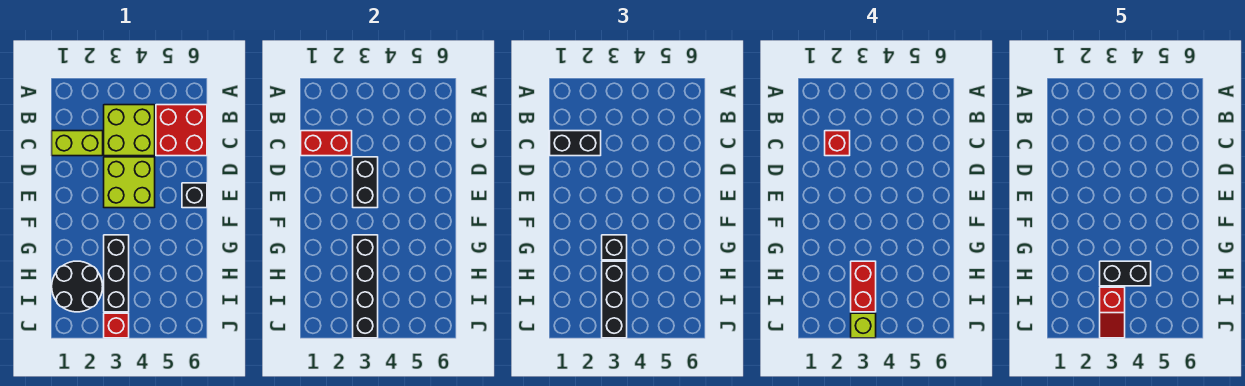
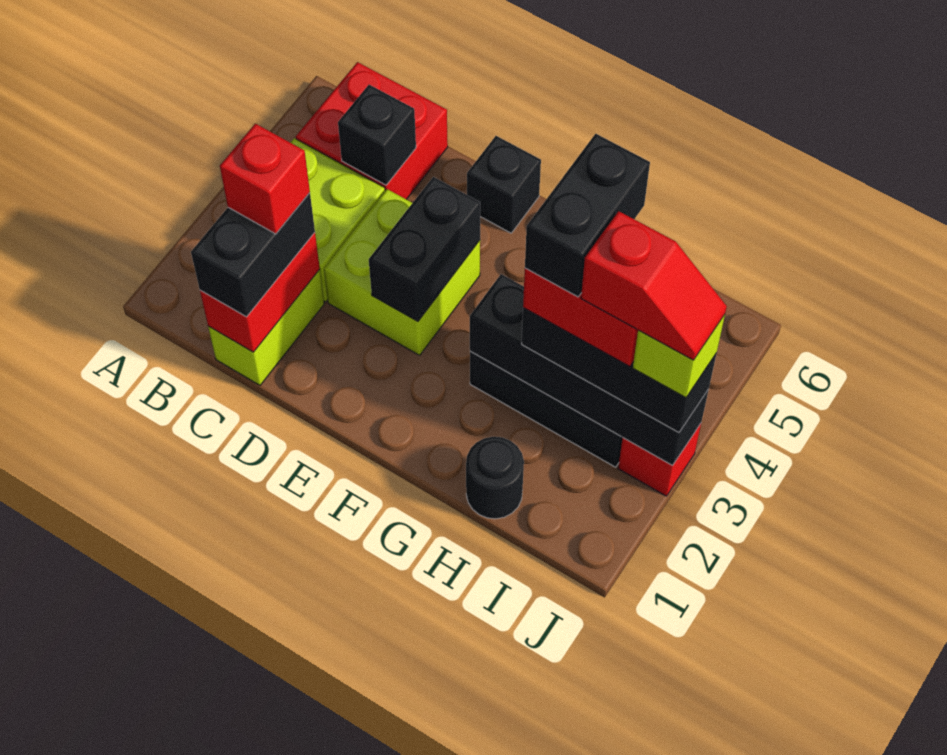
black brick D3:E3 level 2 -> black brick E3:E4 level 2
black brick G3 level 3 -> black brick C5 level 2
black round brick H1:I2 level 1 -> black round brick H1 level 1

